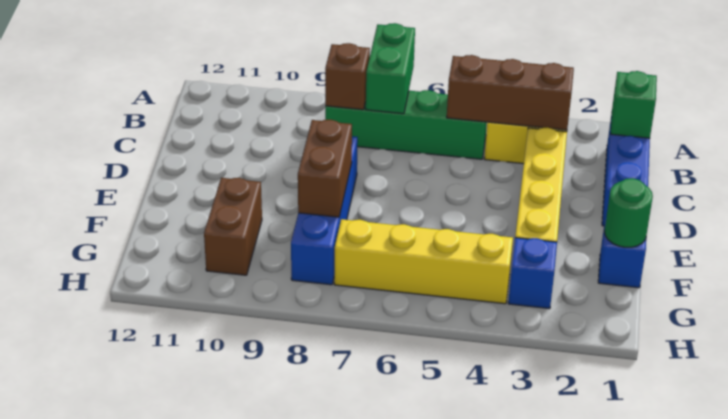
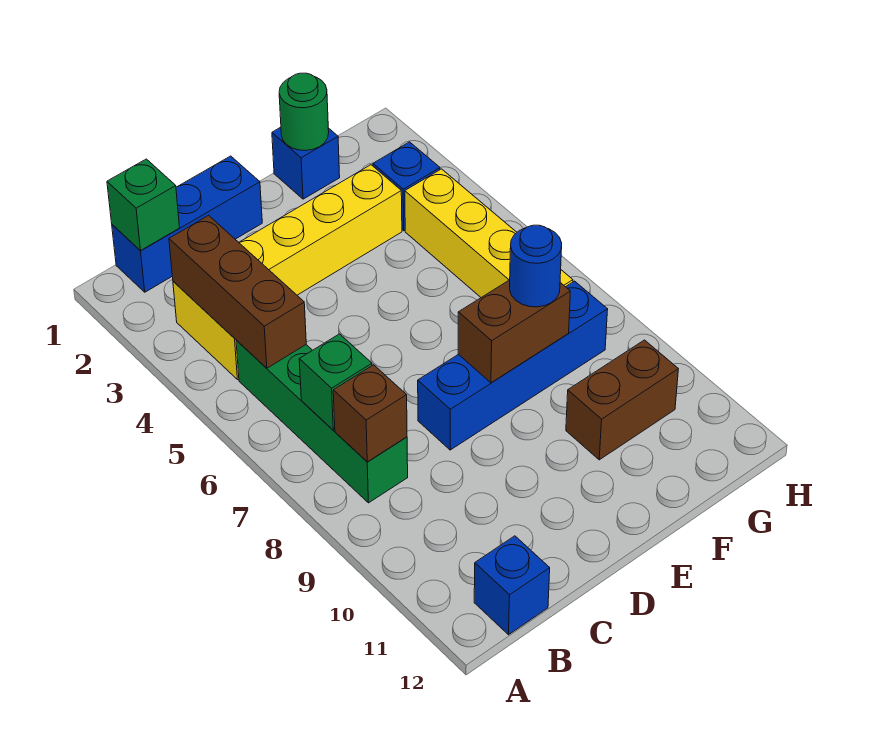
green brick A7:B7 level 2 -> green brick B7 level 2
none -> blue brick B12 level 1
none -> blue round brick F8 level 3

